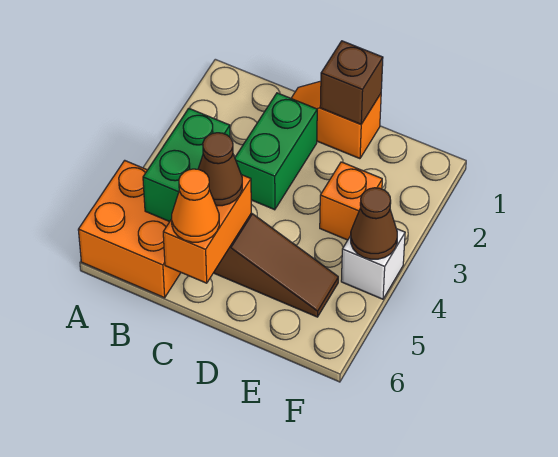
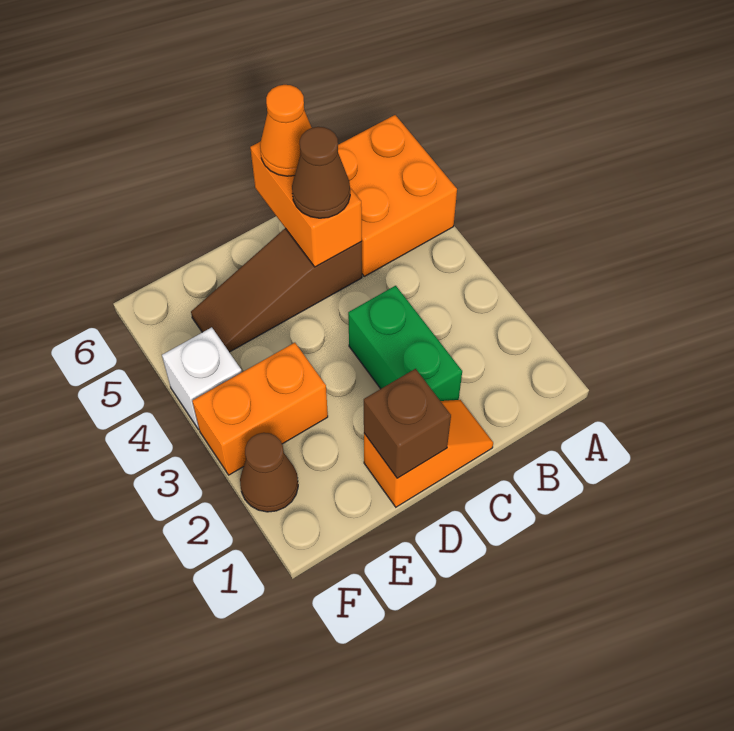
green brick B4:B5 level 2 -> none
orange brick E3 level 1 -> orange brick E3:F3 level 1
brown cone F4 level 2 -> brown cone F2 level 1

